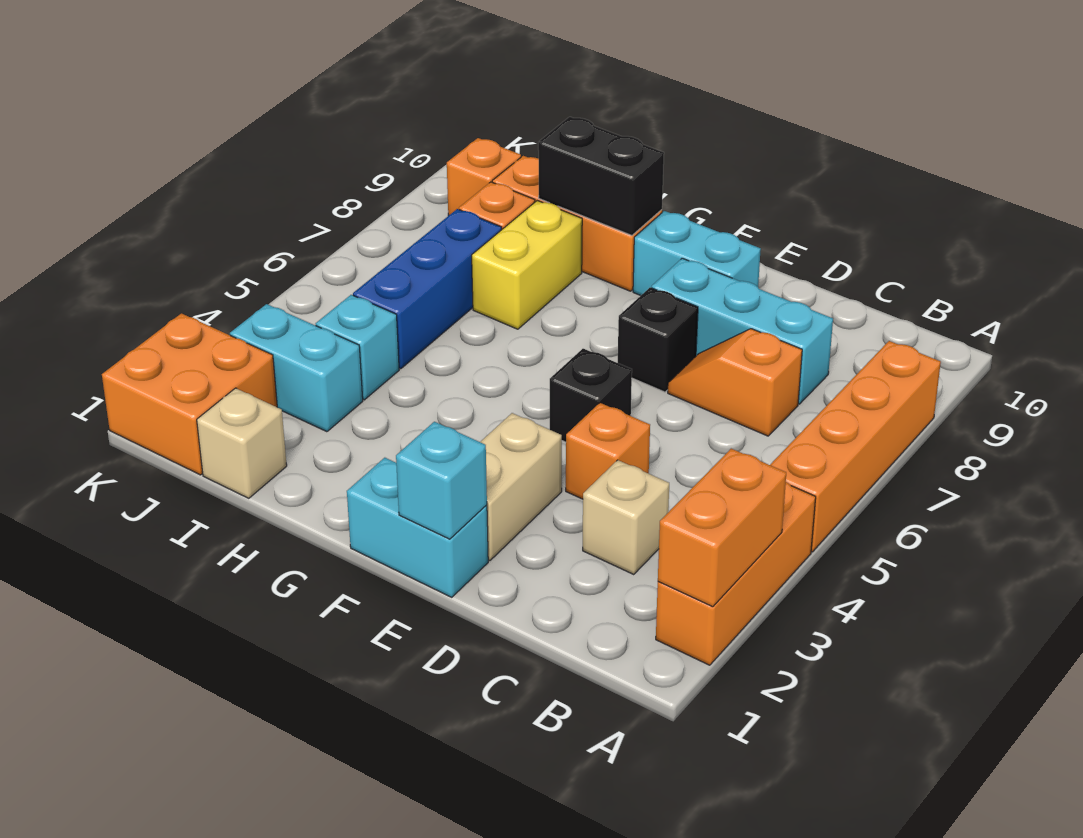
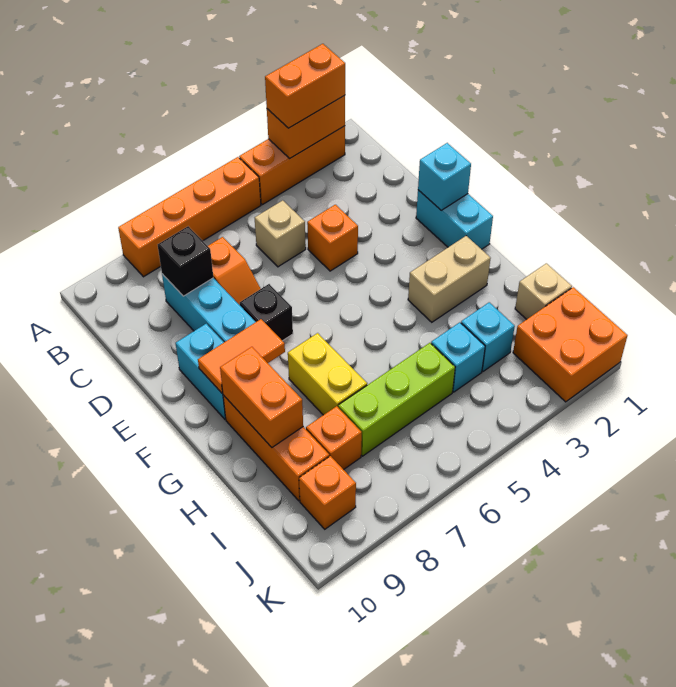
none -> orange brick A2:A3 level 3
tan brick C3 level 1 -> tan brick C5 level 1
tan brick E2:E3 level 1 -> tan brick G2:G3 level 1
black brick E5 level 1 -> black brick C8 level 2
none -> orange tile F8:F9 level 2
black brick G9:H9 level 2 -> orange brick G9:H9 level 2
yellow brick H7:H8 level 1 -> yellow brick G7:H7 level 1
cyan brick I3:J3 level 1 -> cyan brick I3 level 1
blue brick I5:I7 level 1 -> lime brick I5:I7 level 1

